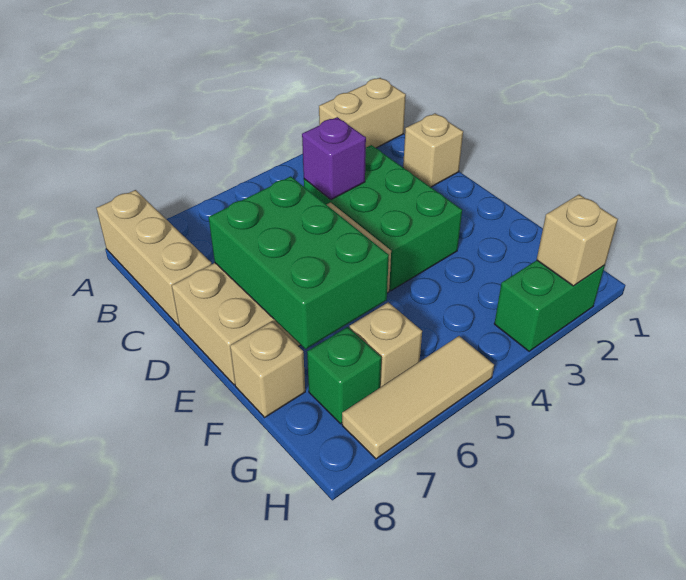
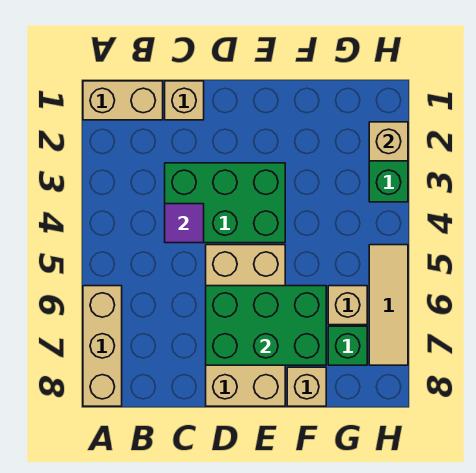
tan brick A1:A2 level 1 -> tan brick A1:B1 level 1
tan brick A8:C8 level 1 -> tan brick A6:A8 level 1
purple brick C4 level 2 -> purple tile C4 level 2

